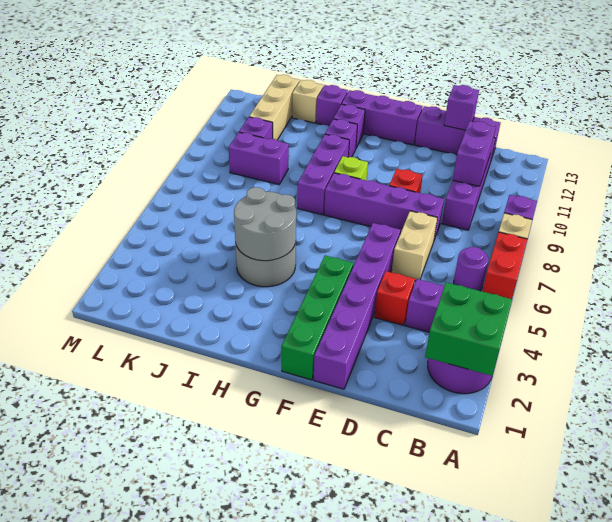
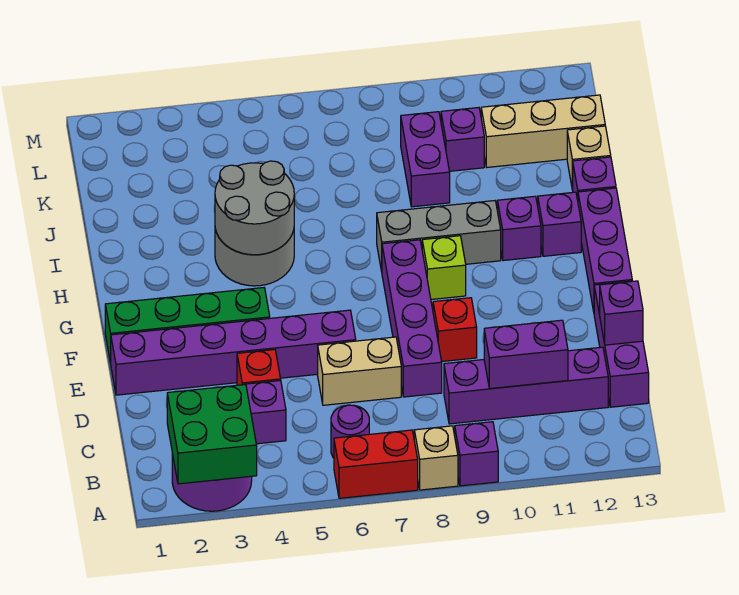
purple brick H8:H10 level 1 -> grey brick H8:H10 level 1

